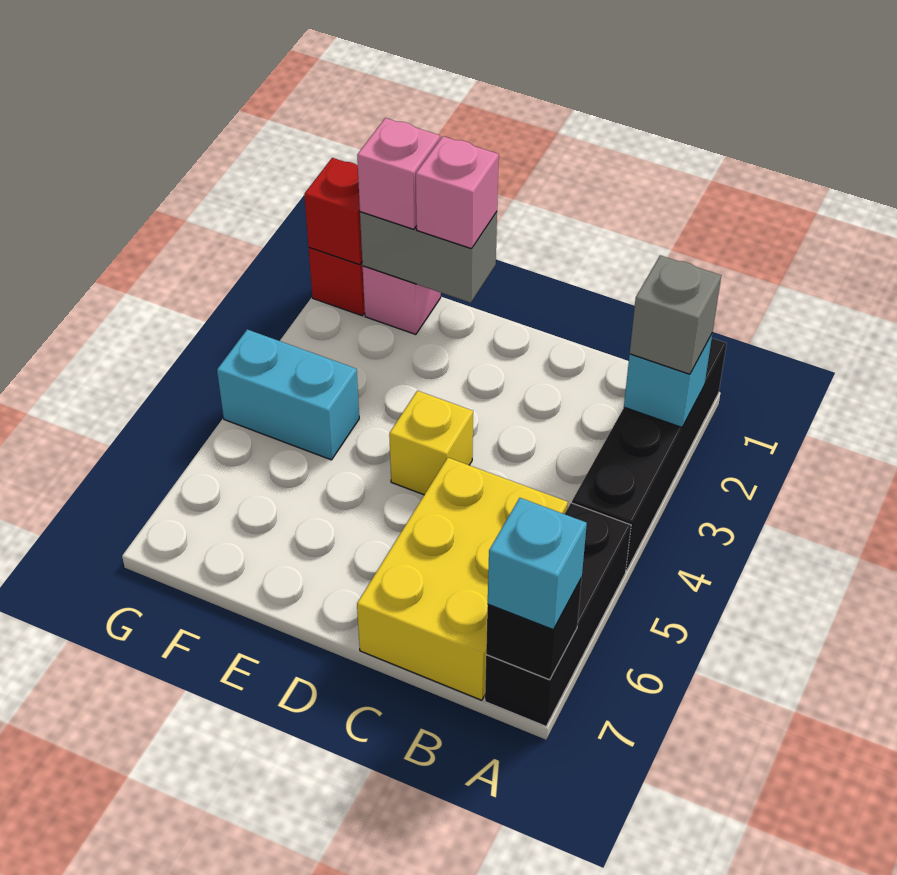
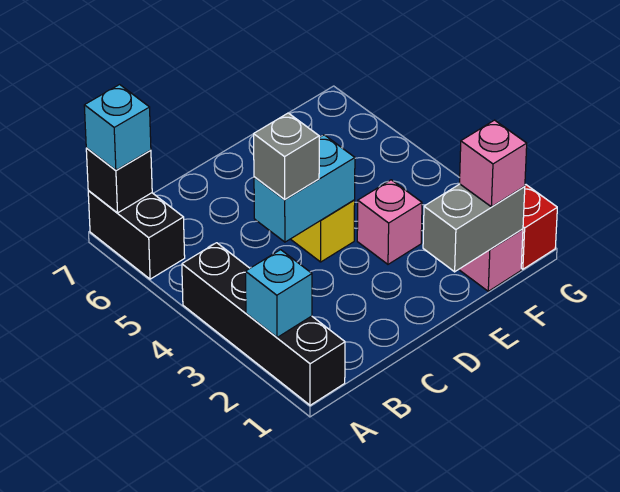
grey brick A2 level 3 -> grey brick C4 level 3
black brick A5:A7 level 1 -> black brick A6:A7 level 1
yellow brick B5:C7 level 1 -> none
pink brick E1 level 3 -> pink brick E3 level 1
cyan brick F4:G4 level 1 -> cyan brick C4:D4 level 2
red brick G1 level 2 -> none

